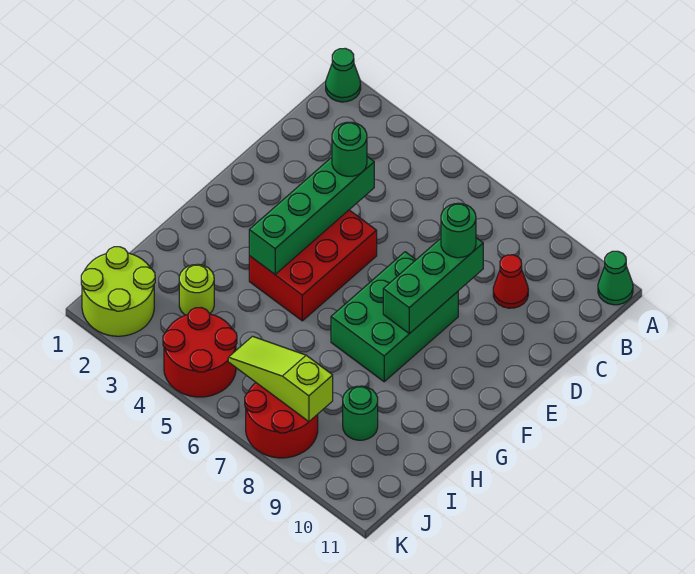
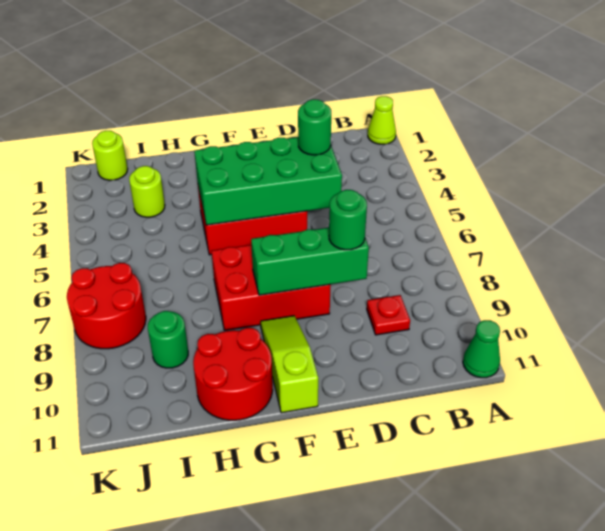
green cone A1 level 1 -> lime cone A1 level 1
red cone C9 level 1 -> red plate C9 level 1
green brick D4:G4 level 2 -> green brick D4:G5 level 2
green brick E7:G8 level 1 -> red brick E7:G8 level 1
lime round brick J1:K2 level 1 -> lime round brick J1 level 1
red round brick J4:K5 level 1 -> red round brick G10:H11 level 1
lime slope J6:J8 level 2 top 8 -> lime slope F9:F11 level 1 top 11

